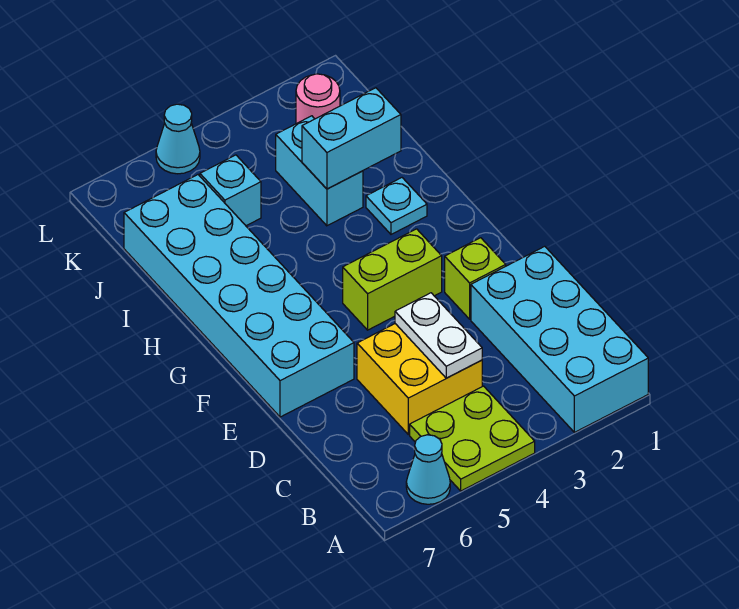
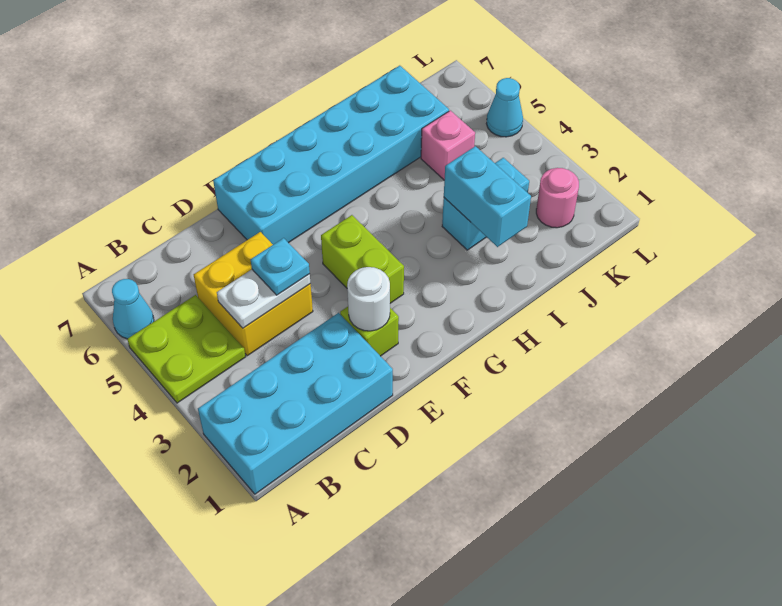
none -> white round brick E2 level 2
cyan plate H2 level 1 -> cyan plate D4 level 3
cyan brick J5 level 1 -> pink brick J5 level 1

